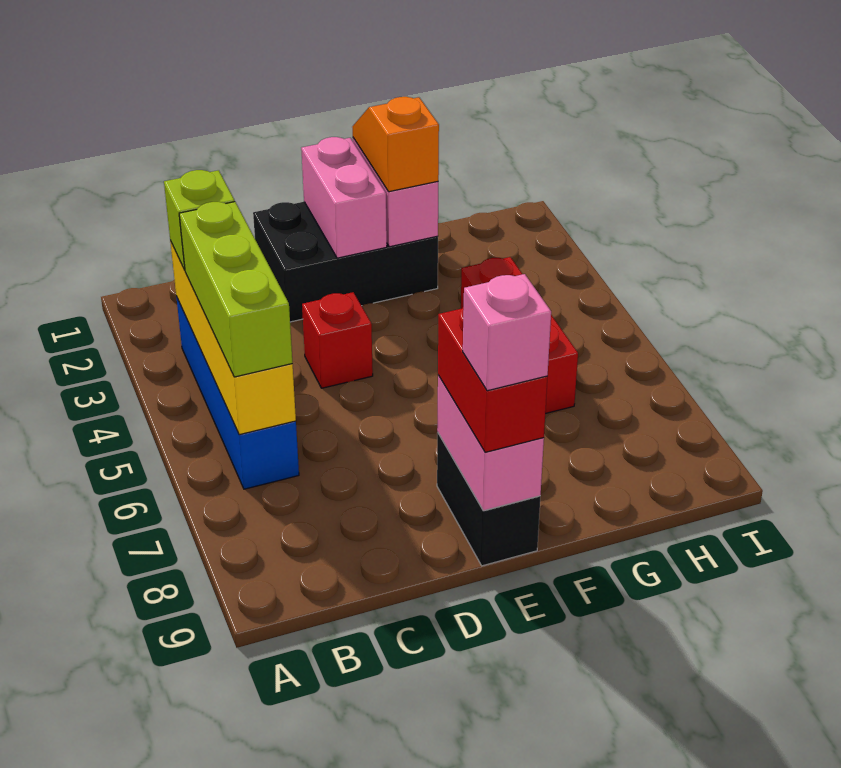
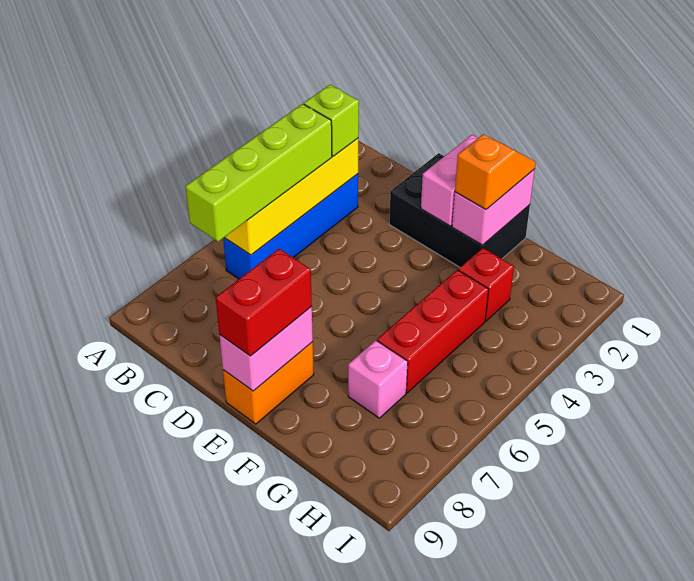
lime brick B4:B6 level 3 -> lime brick B4:B7 level 3
red brick D4 level 1 -> red brick G3 level 1
black brick E8:E9 level 1 -> orange brick E8:E9 level 1
pink brick E9 level 4 -> pink brick G7 level 1

